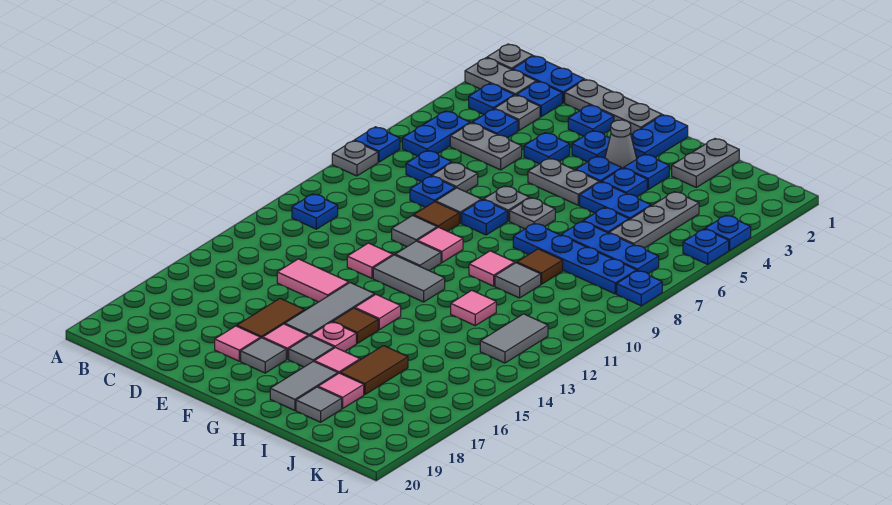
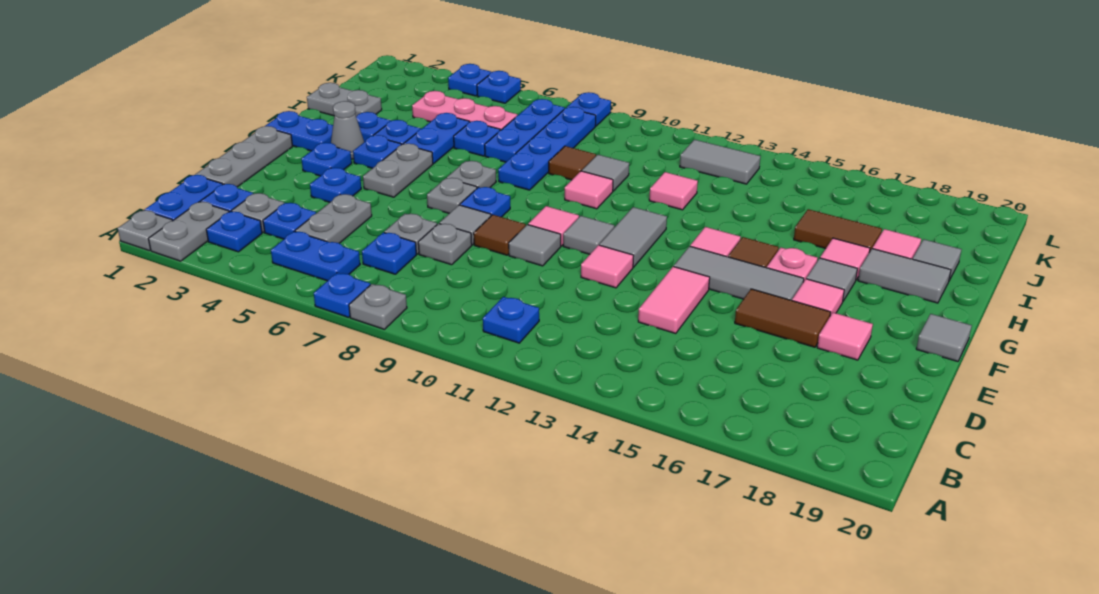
blue plate D8 level 1 -> grey plate D8 level 1
blue plate E2 level 1 -> none
grey tile F18 level 1 -> grey tile F20 level 1
grey plate J4:J6 level 1 -> pink plate J4:J6 level 1

